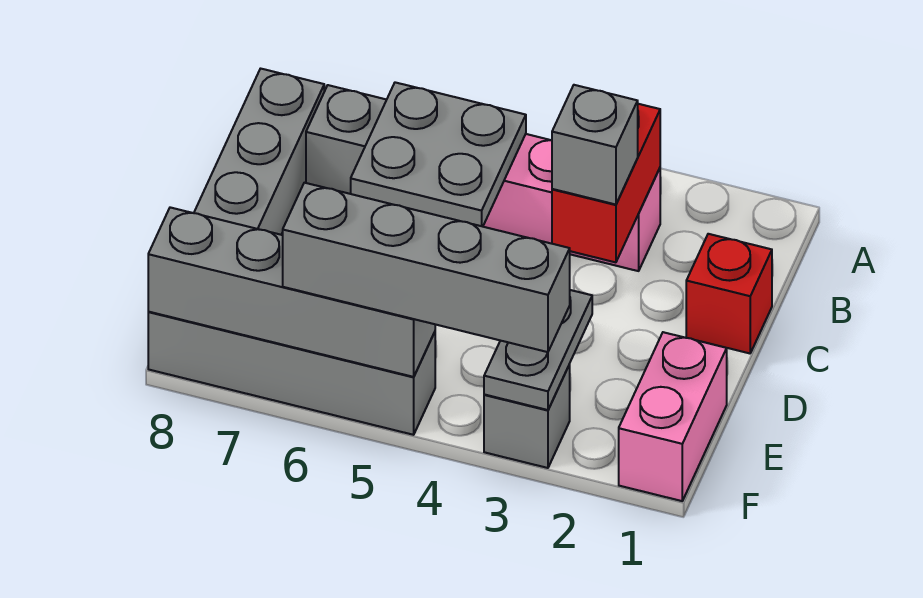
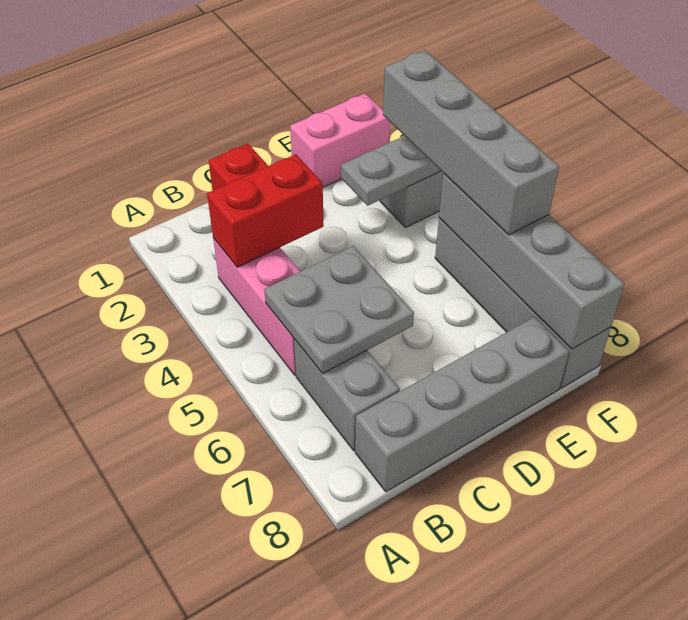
grey brick C3 level 3 -> none

